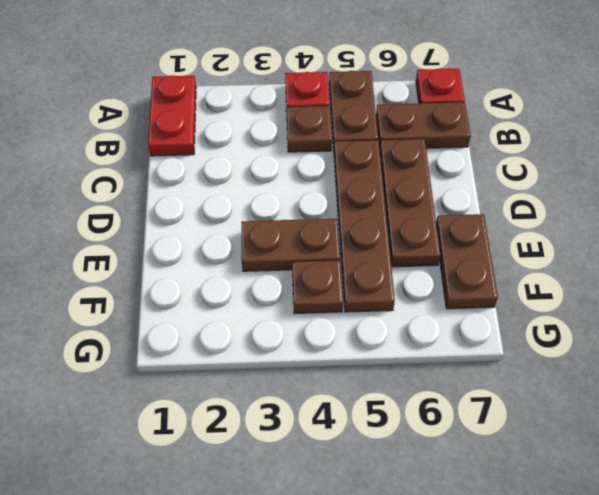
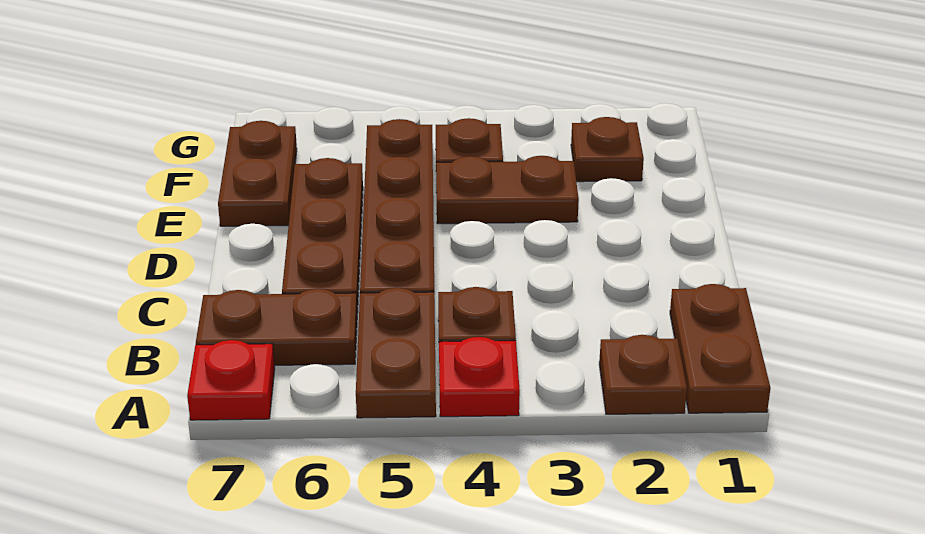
red plate A1:B1 level 1 -> brown plate A1:B1 level 1
none -> brown plate A2 level 1
none -> brown plate F2 level 1

